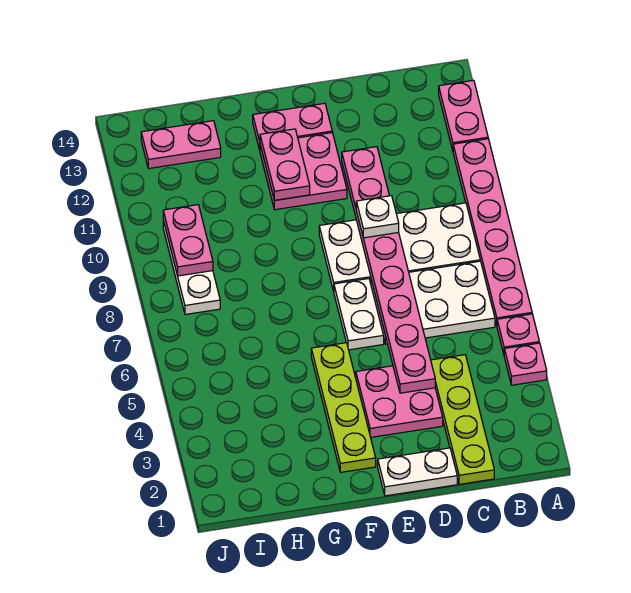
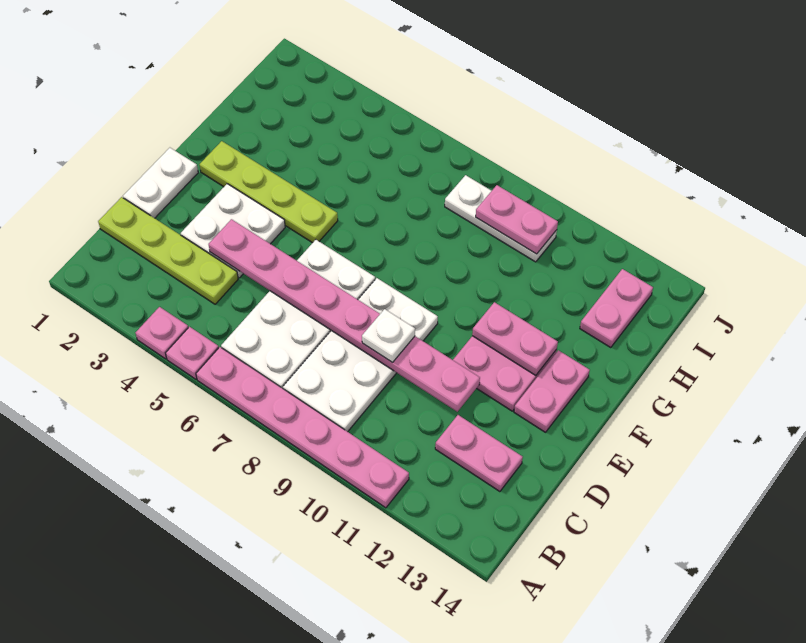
pink plate A12:A13 level 1 -> pink plate C12:C13 level 1
pink plate D3:E4 level 1 -> white plate D3:E4 level 1

